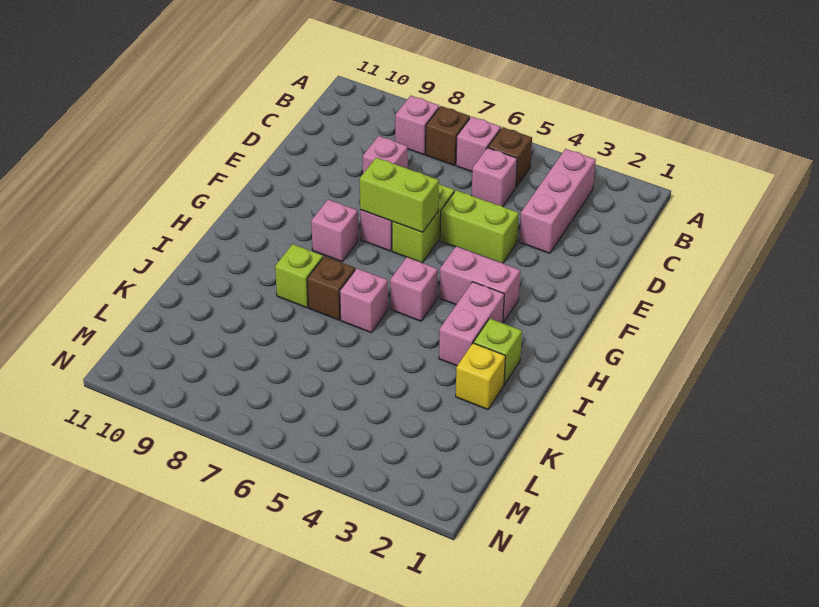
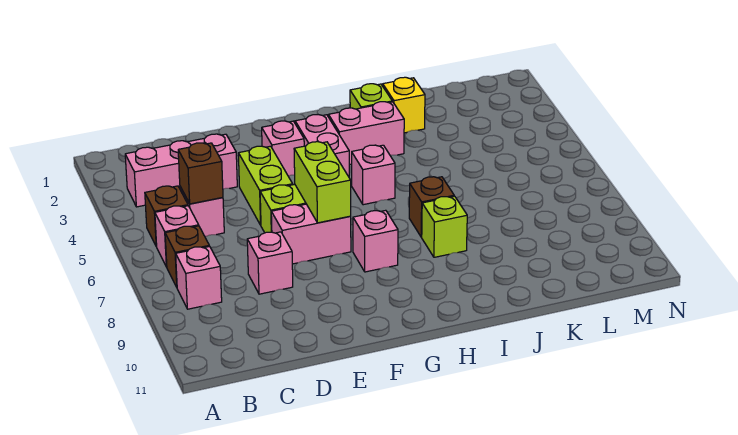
none -> brown brick C5 level 2
pink brick I6 level 1 -> pink brick F3 level 1

